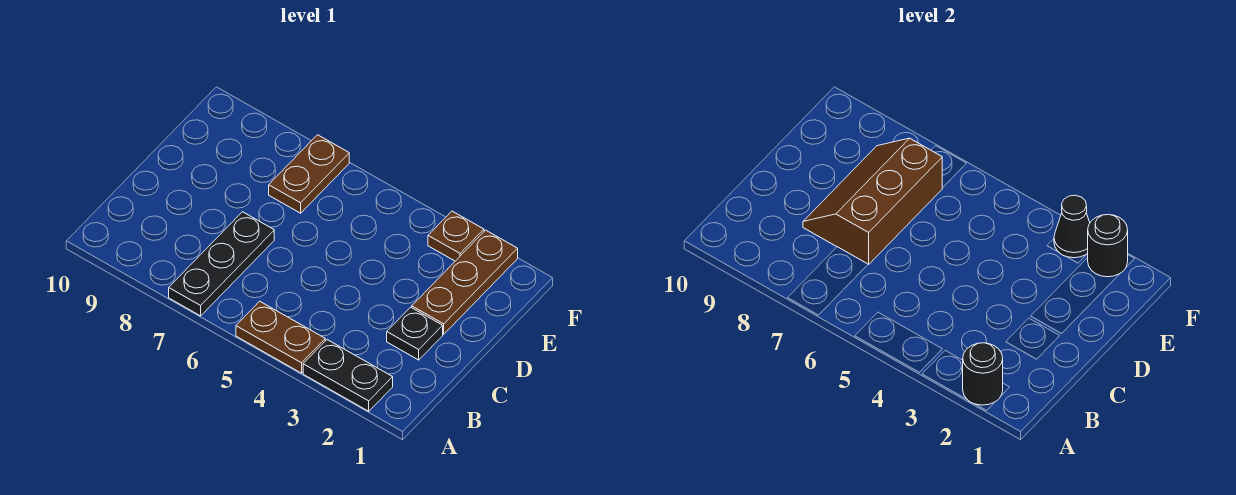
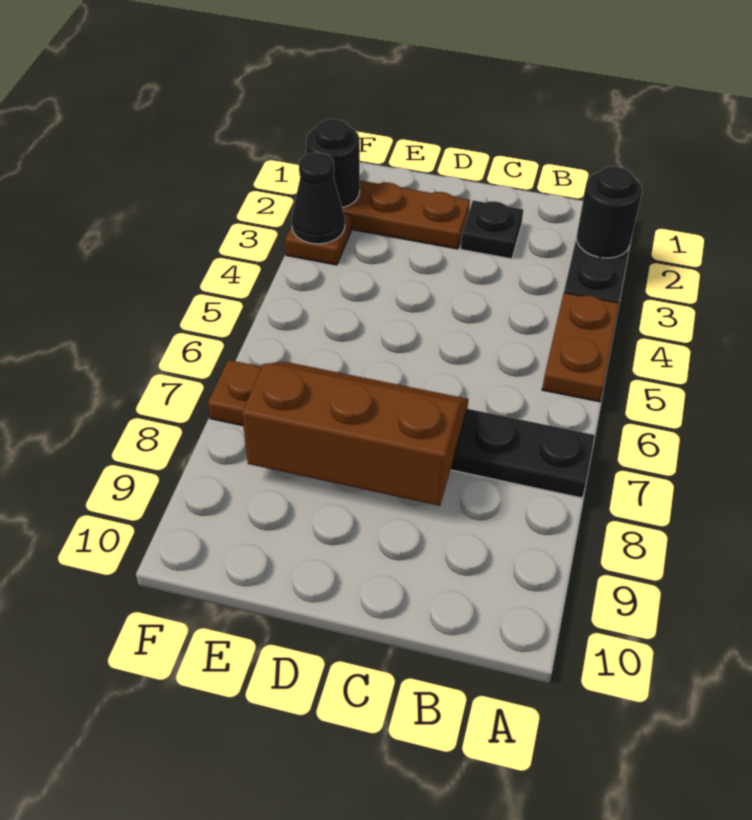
brown slope C7:E8 level 2 top 7 -> brown slope C7:E8 level 2 top 8

